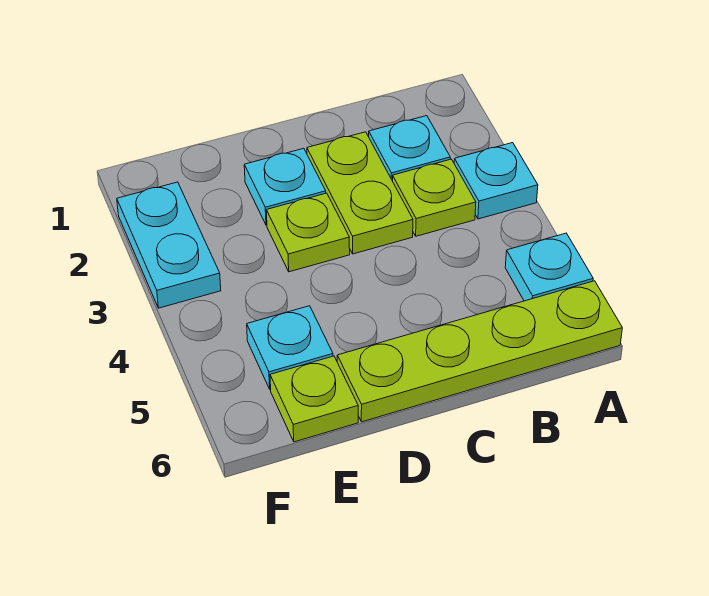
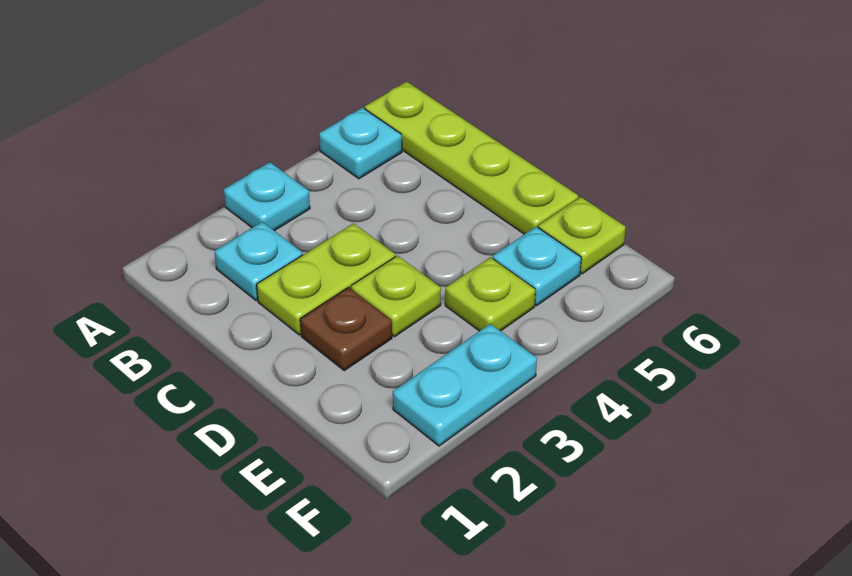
lime plate B3 level 1 -> lime plate E4 level 1
cyan plate D2 level 1 -> brown plate D2 level 1

